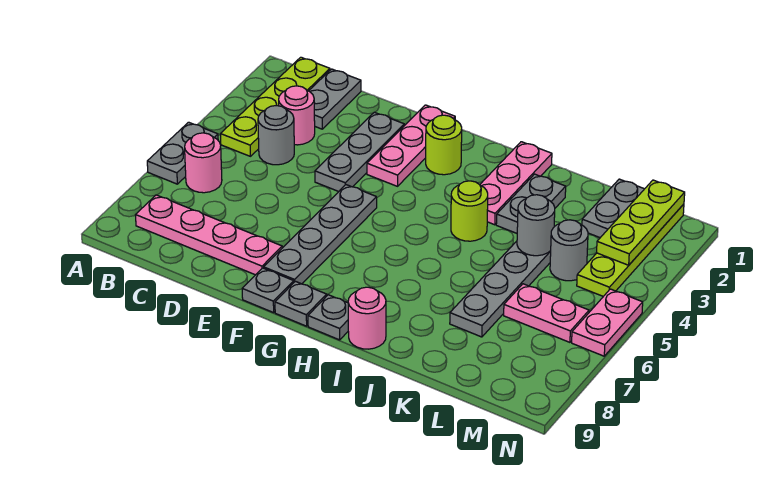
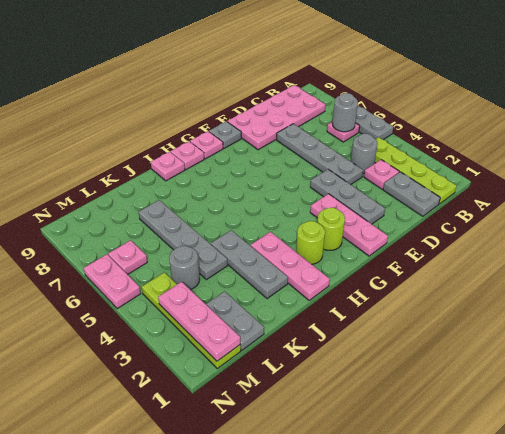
pink round brick B6 level 1 -> pink plate B6 level 1
pink plate B8:E8 level 1 -> pink plate B8:E9 level 1
pink round brick C3 level 1 -> pink plate C3 level 1
grey plate F5:F8 level 1 -> grey plate D4:D7 level 1
grey plate G9 level 1 -> pink plate G9 level 1
grey plate H9 level 1 -> pink plate H9 level 1
lime round brick I4 level 1 -> lime round brick H2 level 1
pink round brick I9 level 1 -> pink plate I9 level 1
grey plate J2:J3 level 1 -> grey plate J2:J4 level 1
grey round brick K4 level 2 -> grey round brick B6 level 2
pink plate L6:M6 level 1 -> pink plate M6 level 1
lime plate M1:M3 level 2 -> pink plate M1:M3 level 2

